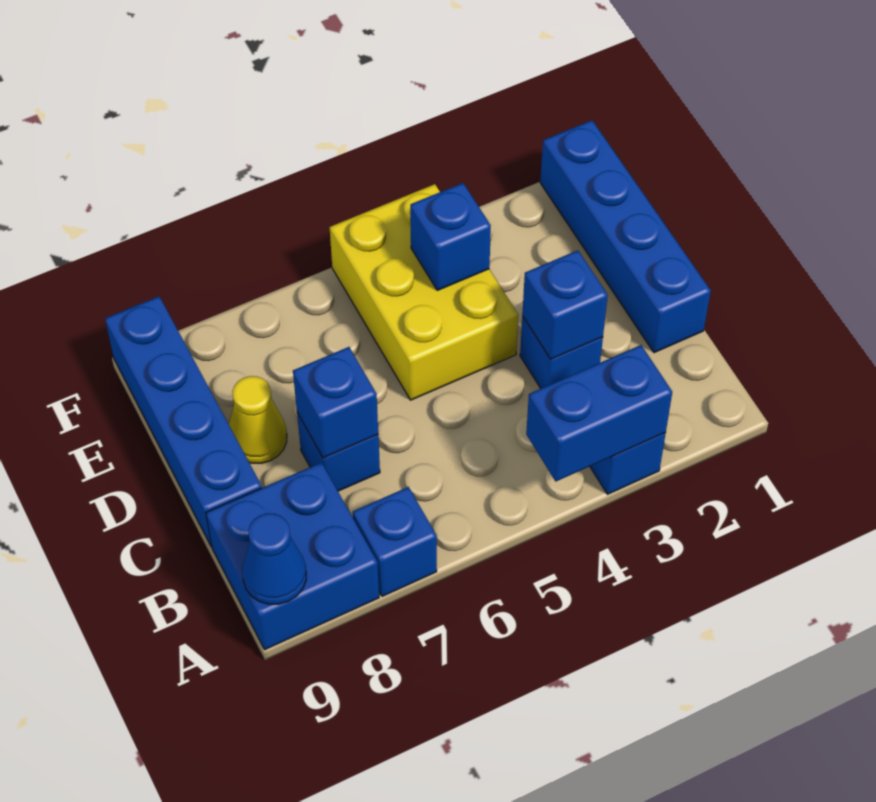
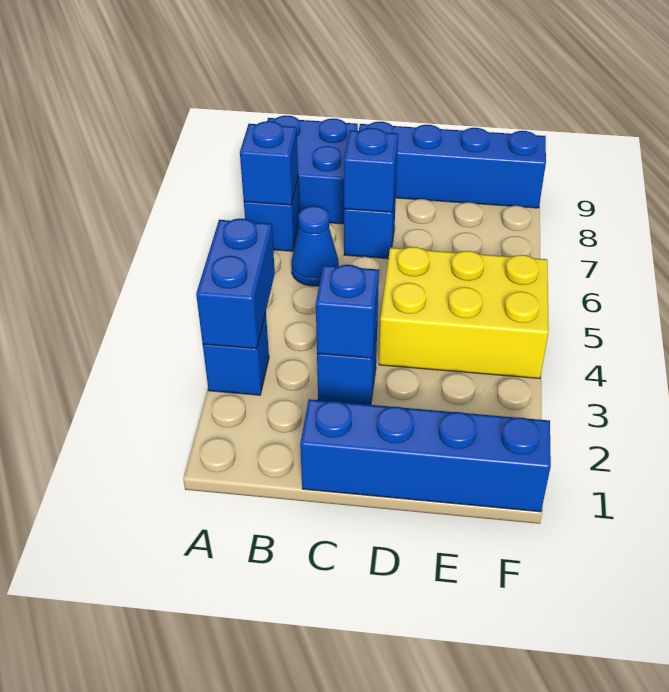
blue cone A9 level 2 -> blue cone B6 level 1
yellow cone D8 level 1 -> none
blue brick E4 level 2 -> blue brick A7 level 2

